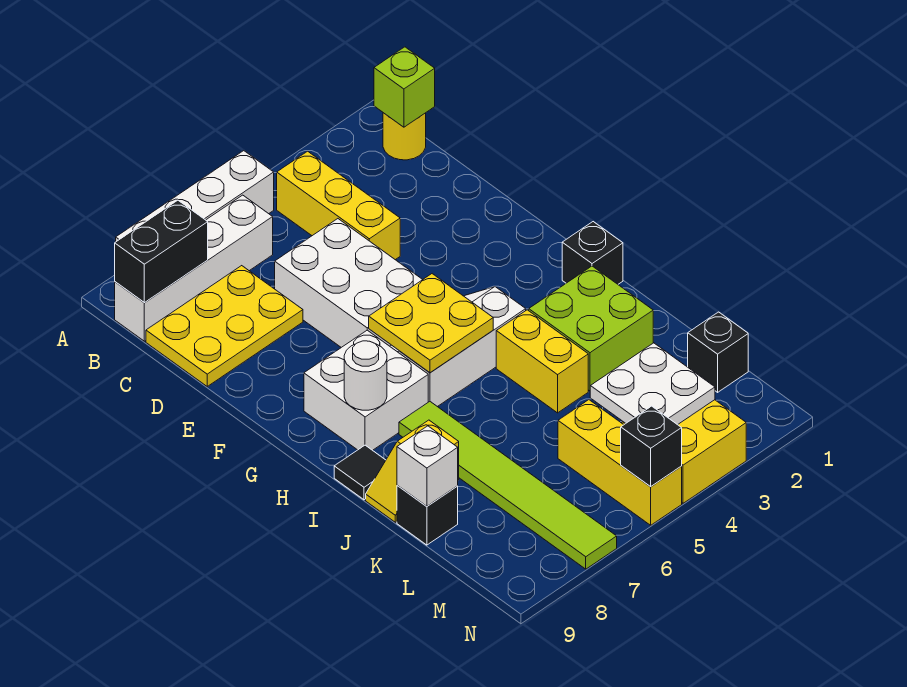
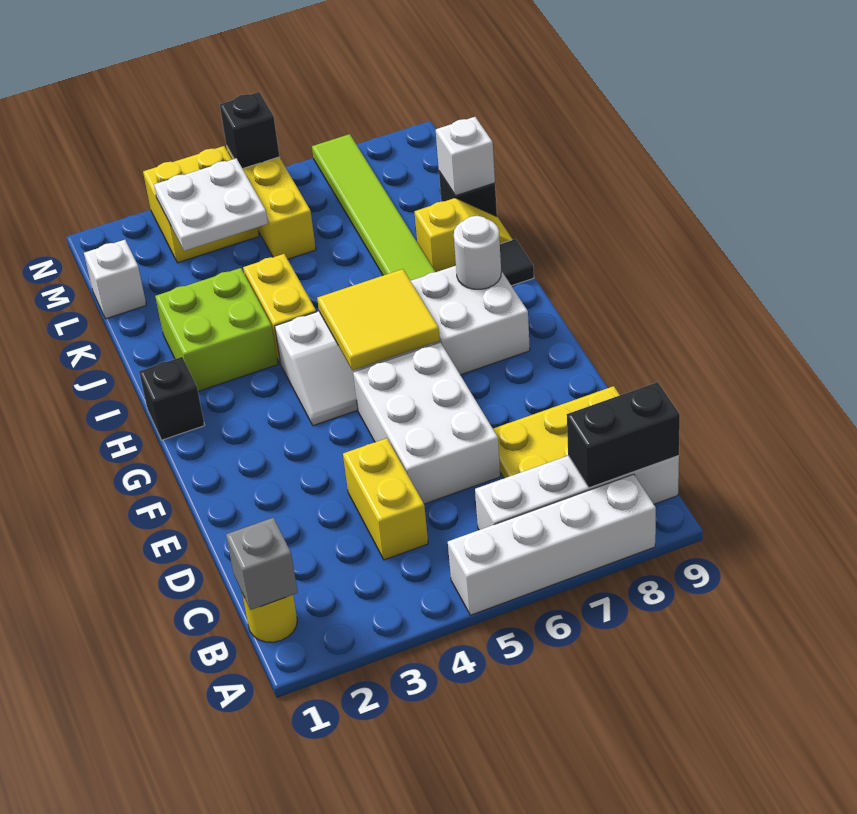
lime brick B1 level 2 -> grey brick B1 level 2
yellow brick B4:D4 level 1 -> yellow brick C4:D4 level 1
yellow plate G5:H6 level 2 -> yellow tile G5:H6 level 2
black brick L1 level 1 -> white brick L1 level 1

